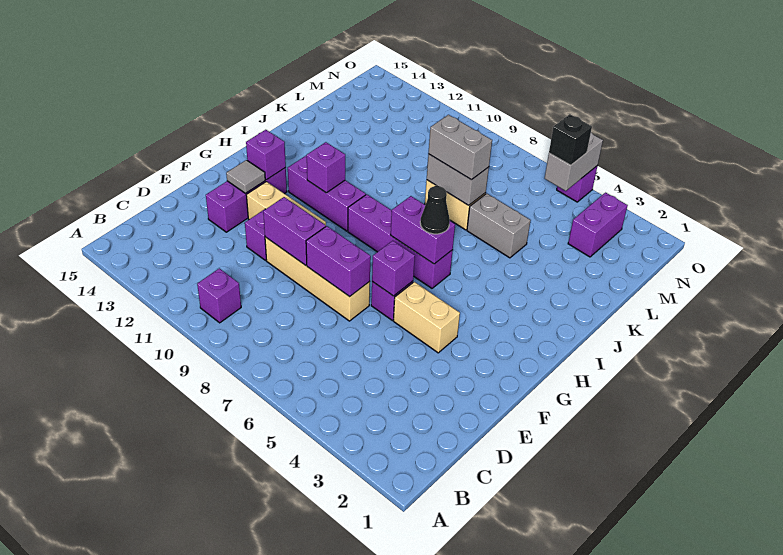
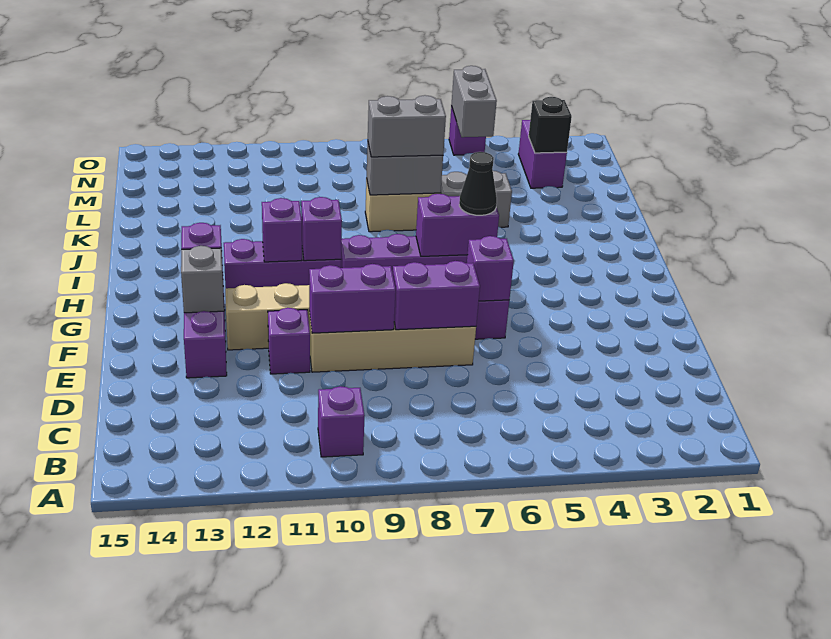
tan brick F4:F5 level 1 -> none
grey tile F13 level 2 -> grey brick F13 level 2
none -> purple brick H10 level 2
black brick N5 level 3 -> black brick M3 level 2

